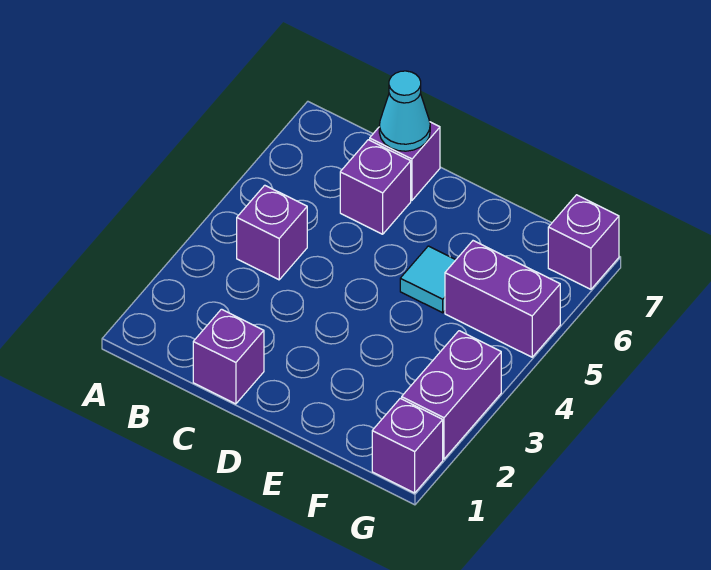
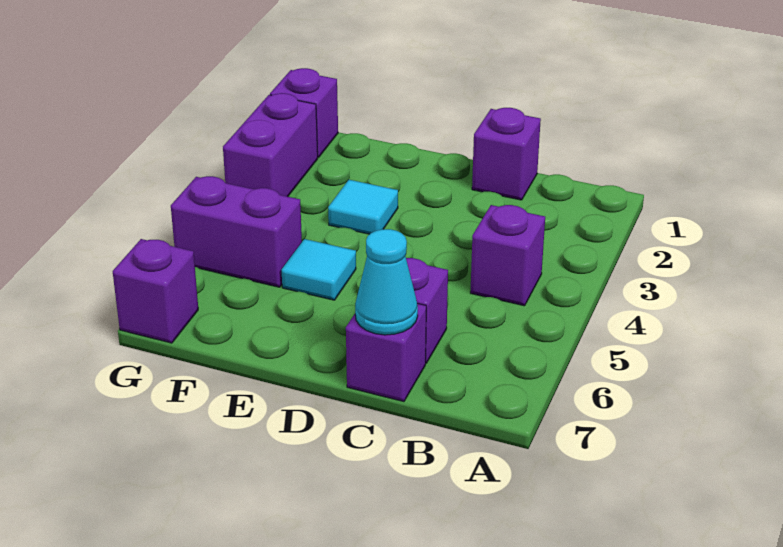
none -> cyan tile E3 level 1

